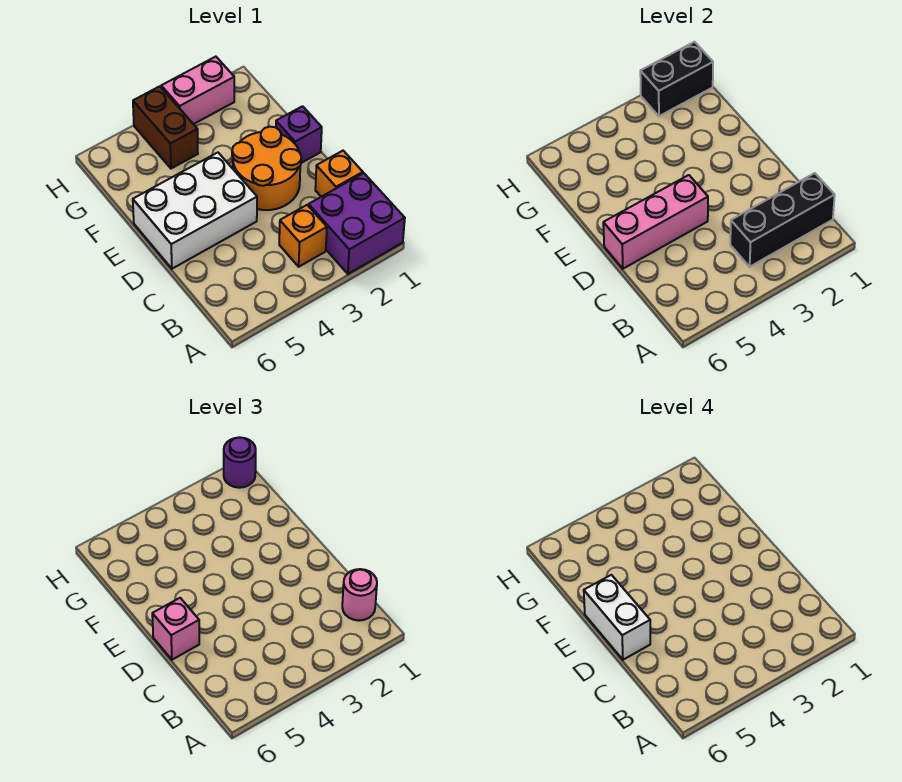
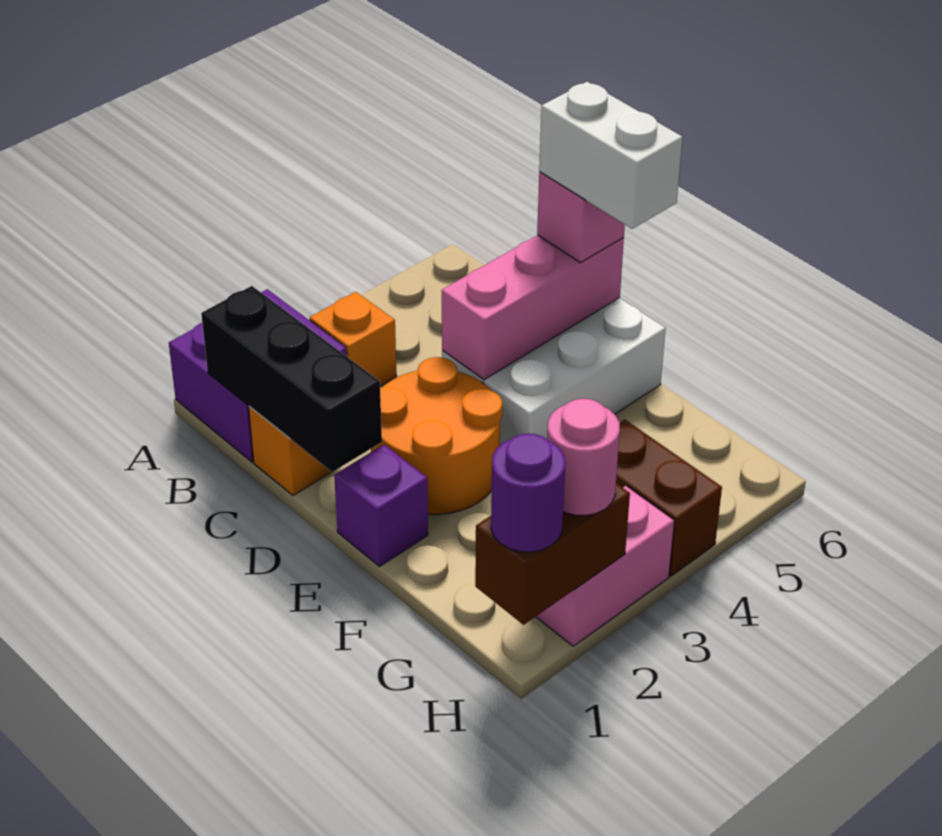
black brick B1:B3 level 2 -> black brick B1:D1 level 2
pink round brick B1 level 3 -> pink round brick H2 level 3
black brick H1:H2 level 2 -> brown brick H1:H2 level 2

